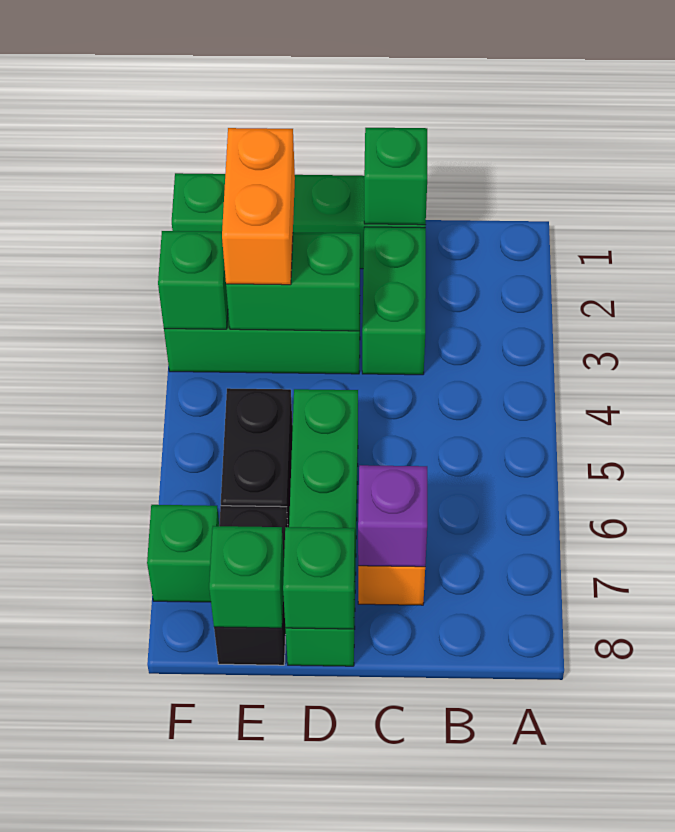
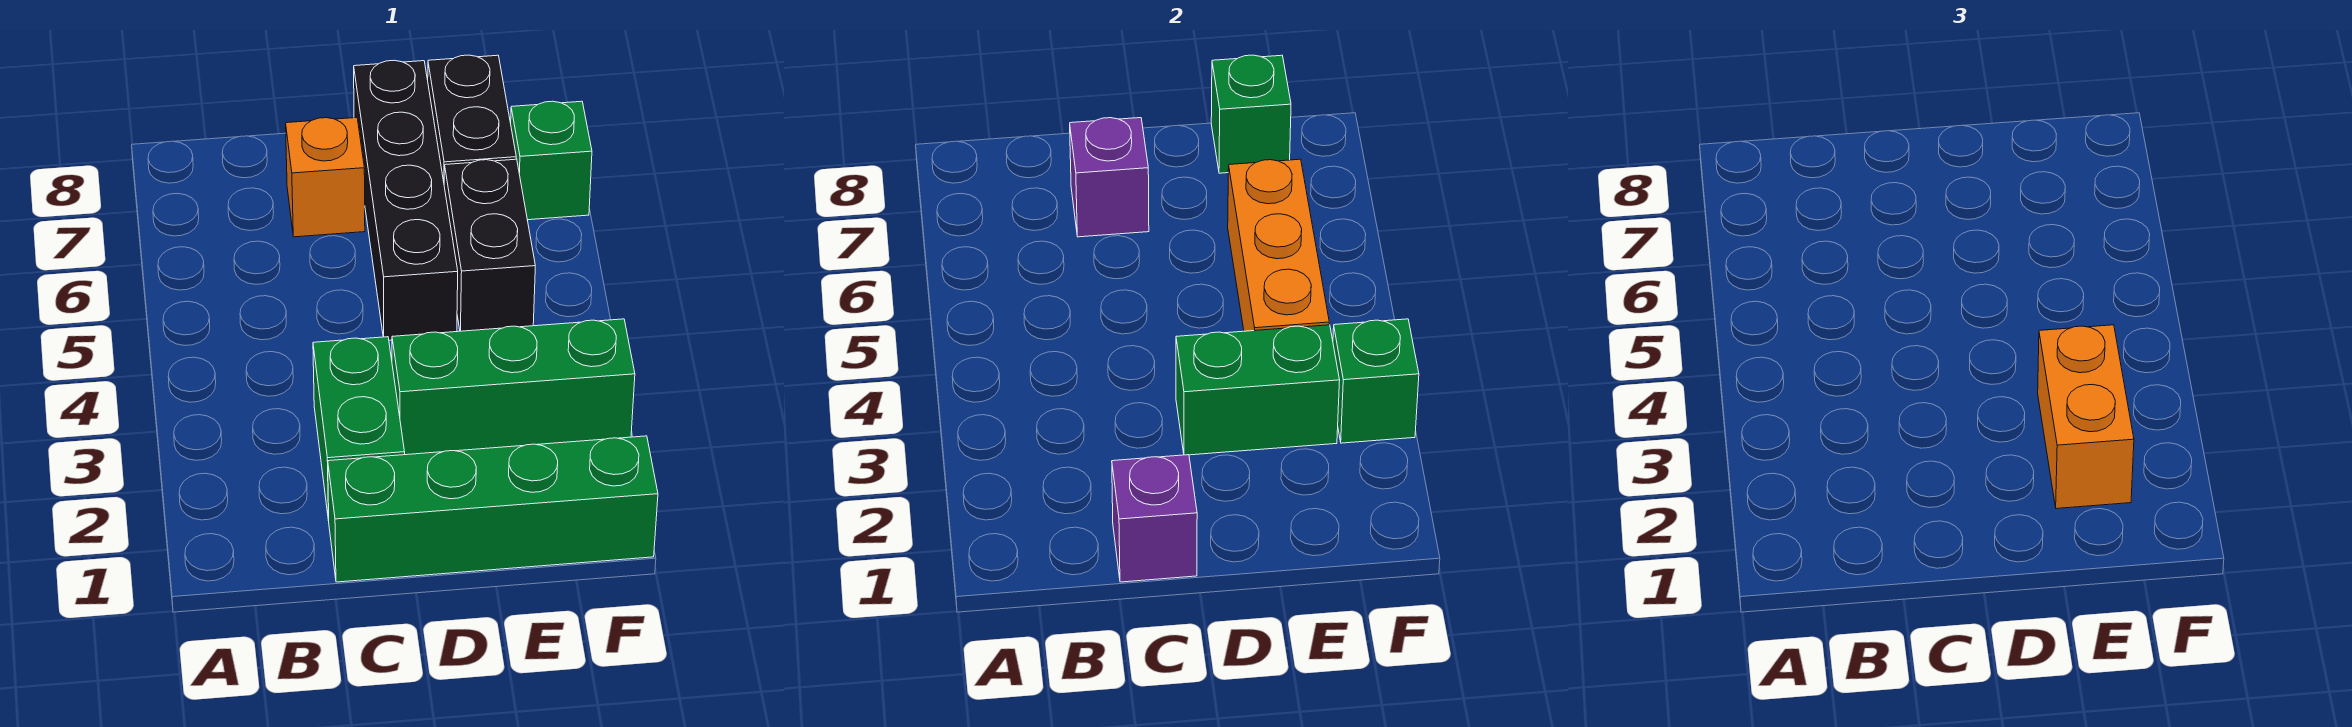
green brick C1 level 2 -> purple brick C1 level 2
green brick D5:D8 level 1 -> black brick D5:D8 level 1
green brick D8 level 2 -> none
none -> orange brick E4:E6 level 2

